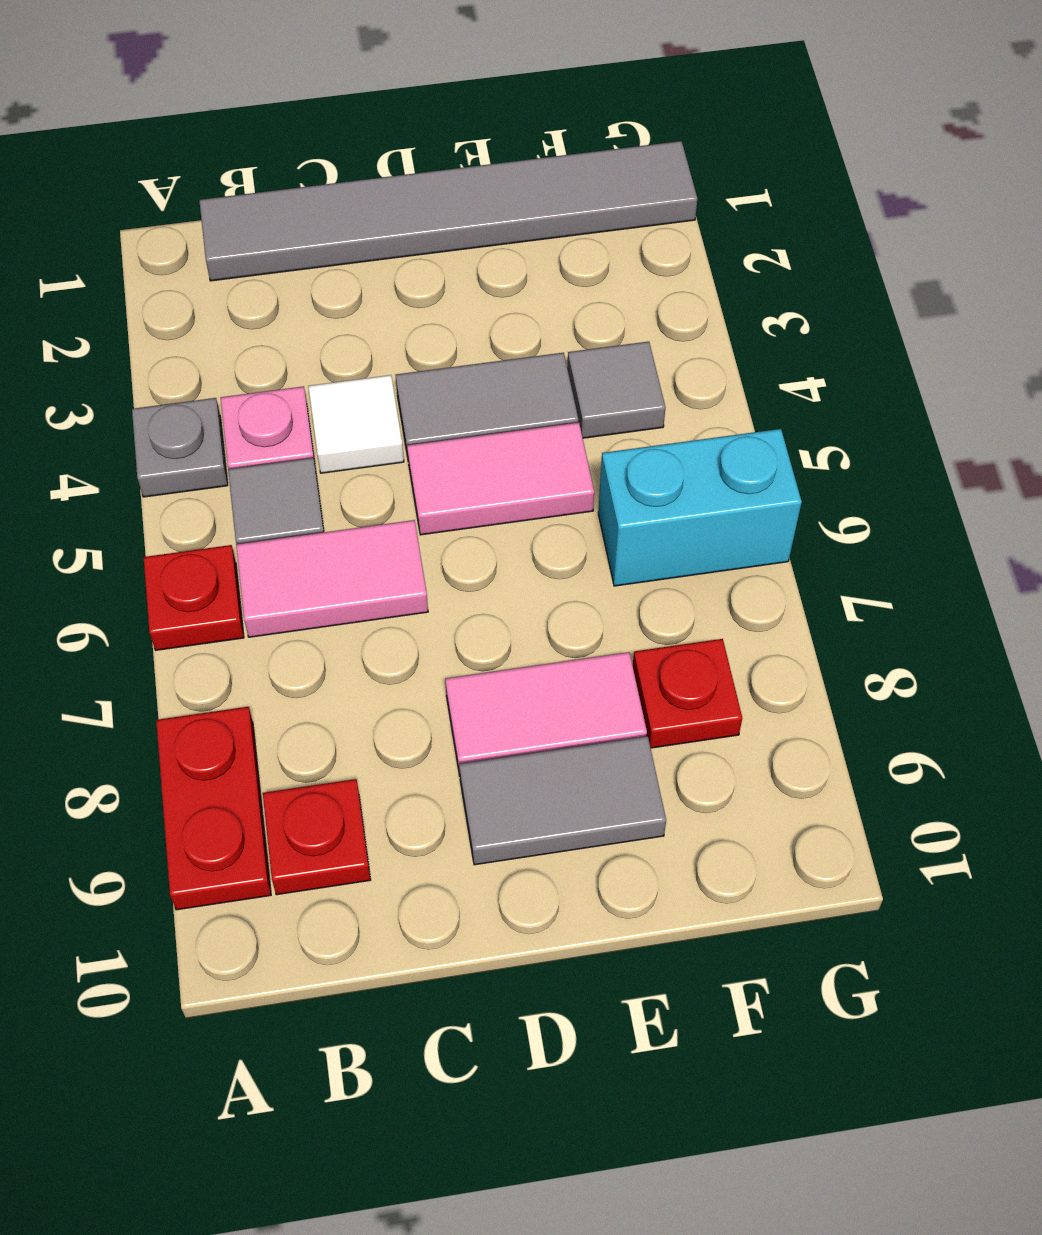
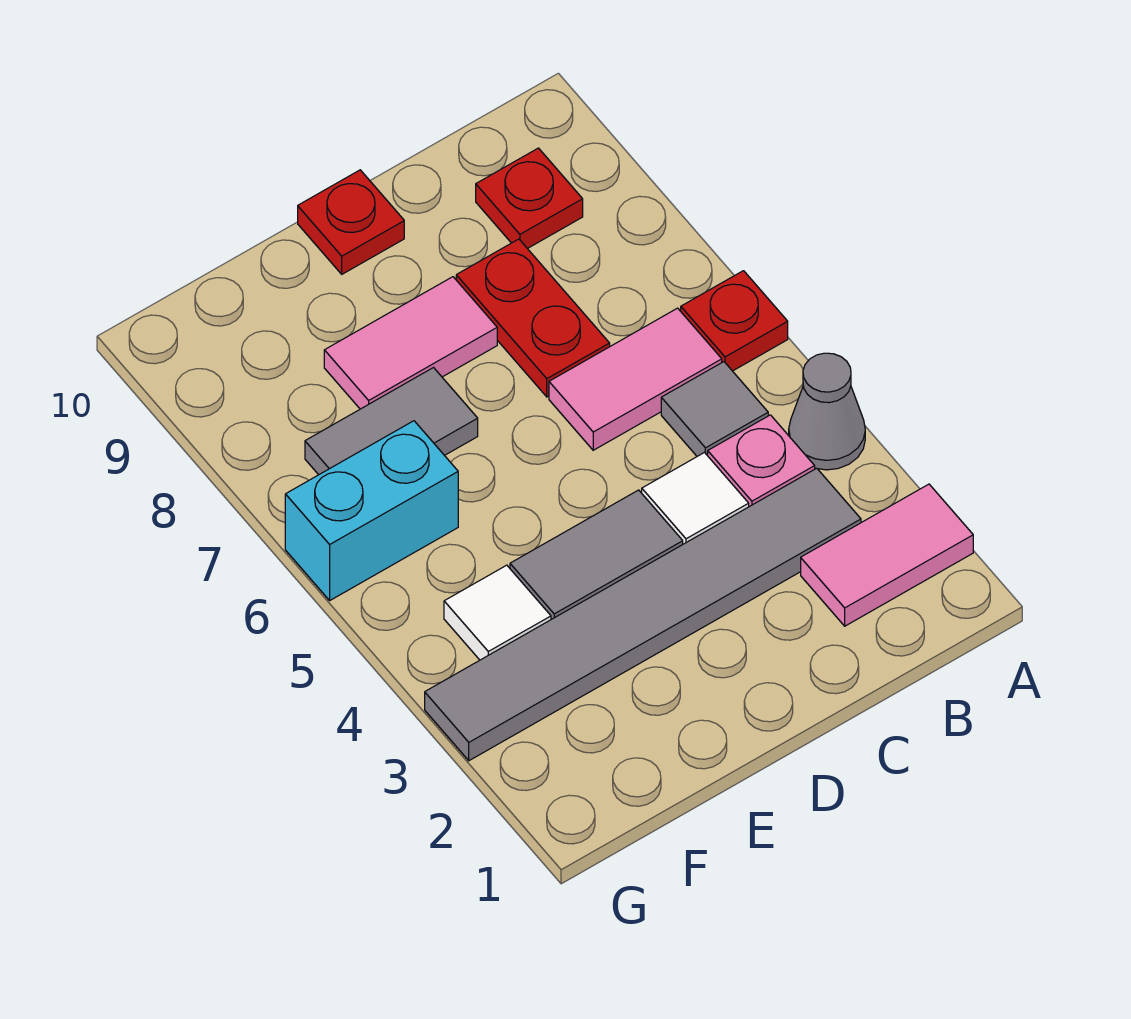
grey plate A4 level 1 -> grey cone A4 level 1
red plate A8:A9 level 1 -> red plate C7:C8 level 1
grey tile B1:G1 level 1 -> grey tile B3:G3 level 1
pink tile D5:E5 level 1 -> pink tile A2:B2 level 1
grey tile D9:E9 level 1 -> grey tile E7:F7 level 1
grey tile F4 level 1 -> white tile F4 level 1
red plate F8 level 1 -> red plate D10 level 1

